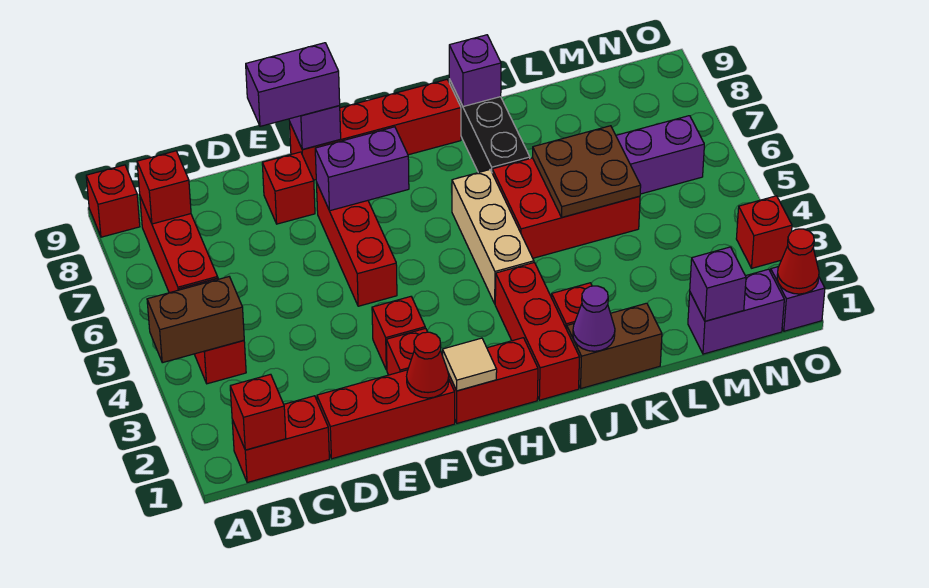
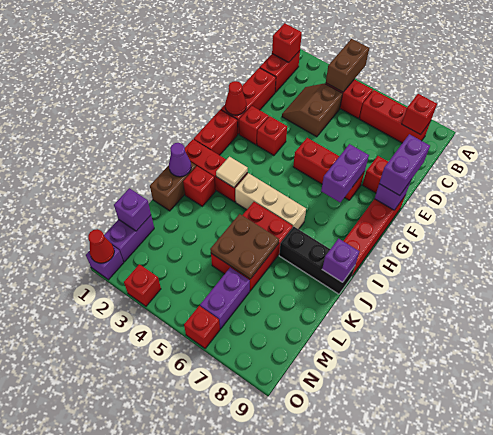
red brick A9 level 1 -> red brick O6 level 1
none -> brown slope C3:D4 level 1 top 4
tan tile G1 level 2 -> tan tile I3 level 2

